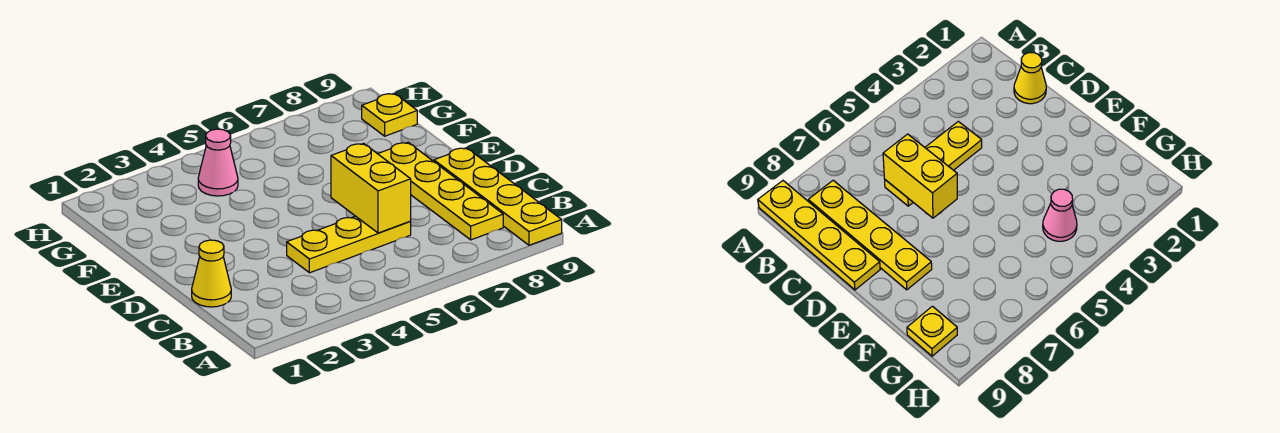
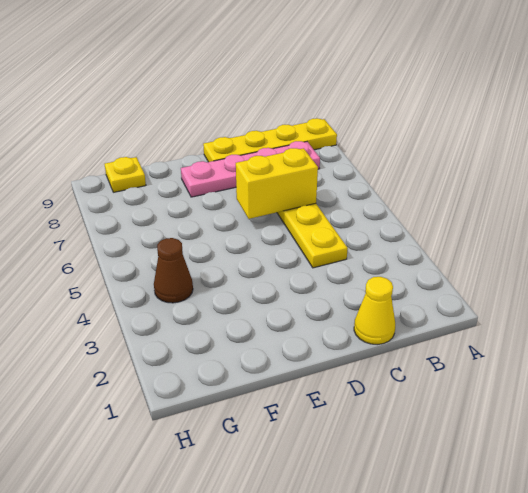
yellow plate B8:E8 level 1 -> pink plate B8:E8 level 1
pink cone G4 level 1 -> brown cone G4 level 1

